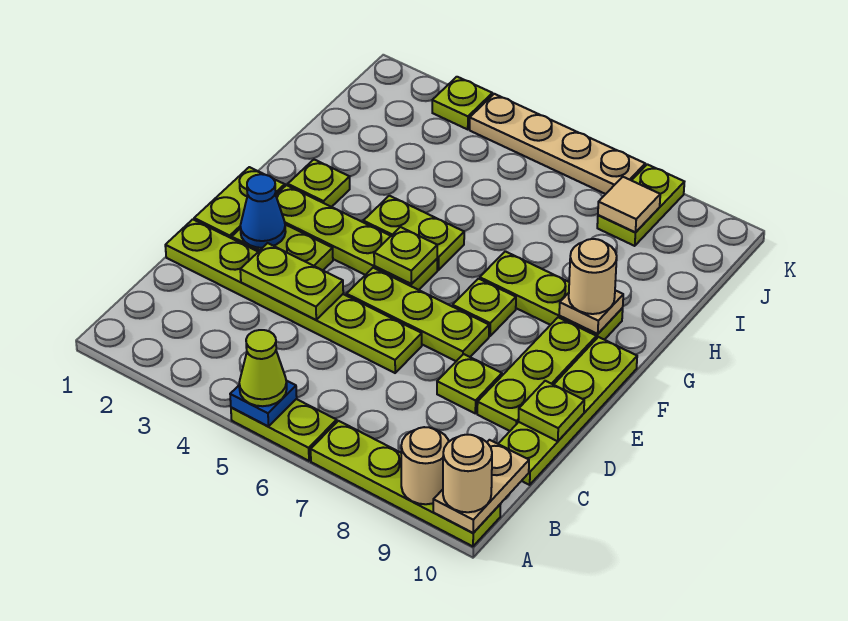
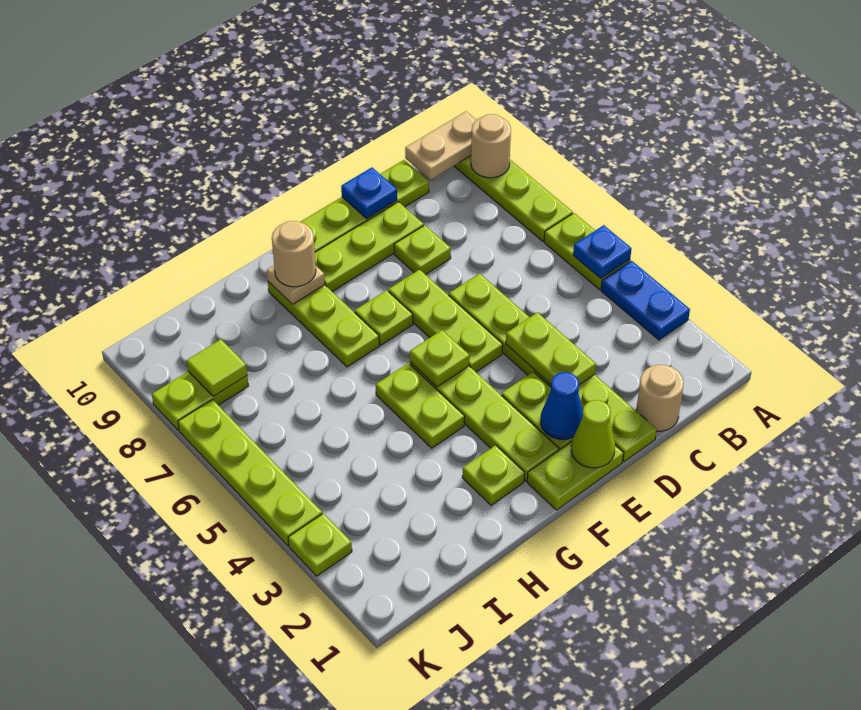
none -> blue plate A3:A4 level 1
lime cone A5 level 3 -> lime cone E1 level 2
tan round brick A10 level 3 -> tan round brick C1 level 1
lime plate D10 level 2 -> blue plate D10 level 2
tan tile J8 level 2 -> lime tile J8 level 2
tan plate K4:K7 level 1 -> lime plate K4:K7 level 1

